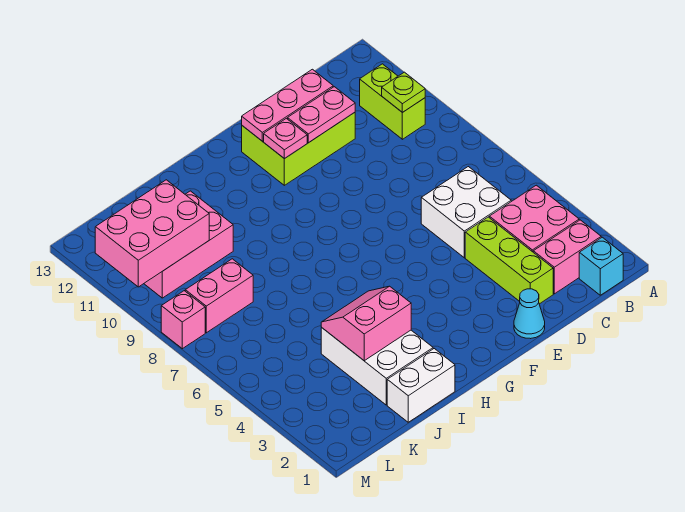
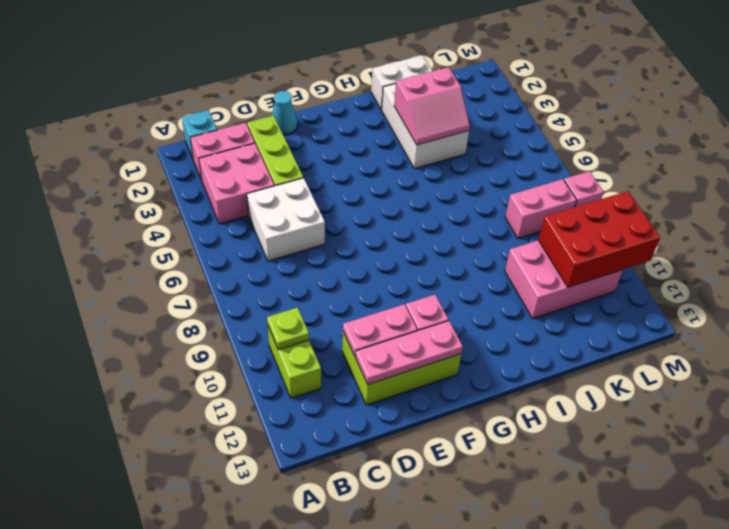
pink brick K10:M11 level 2 -> red brick K10:M11 level 2

